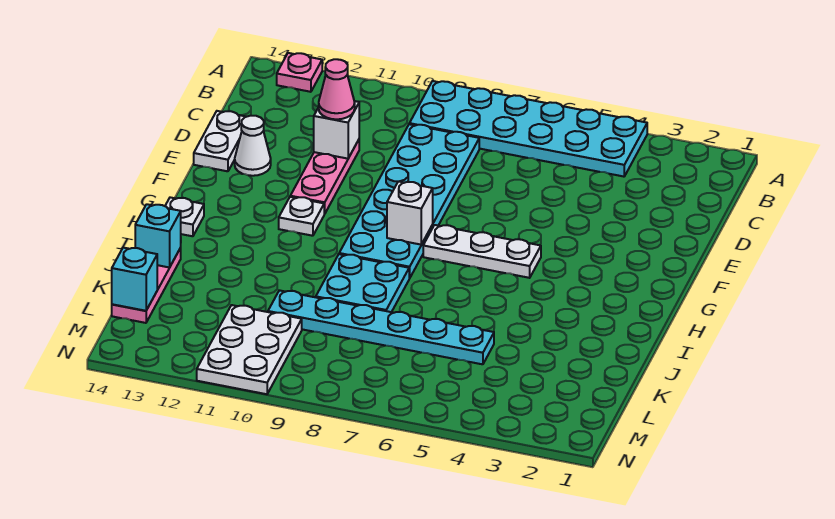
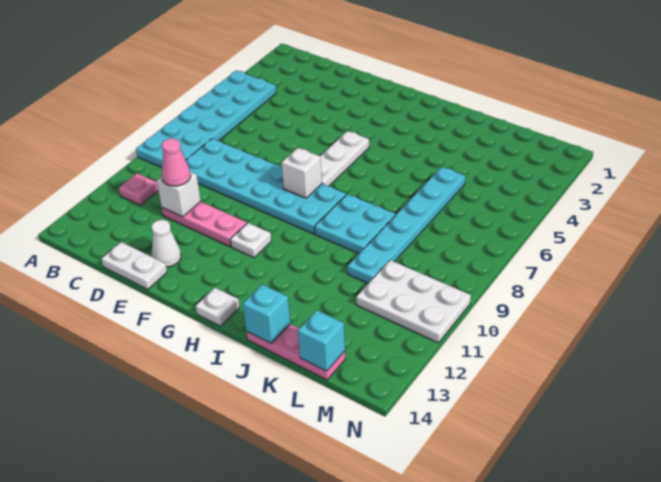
pink plate A13 level 1 -> pink plate B11 level 1

